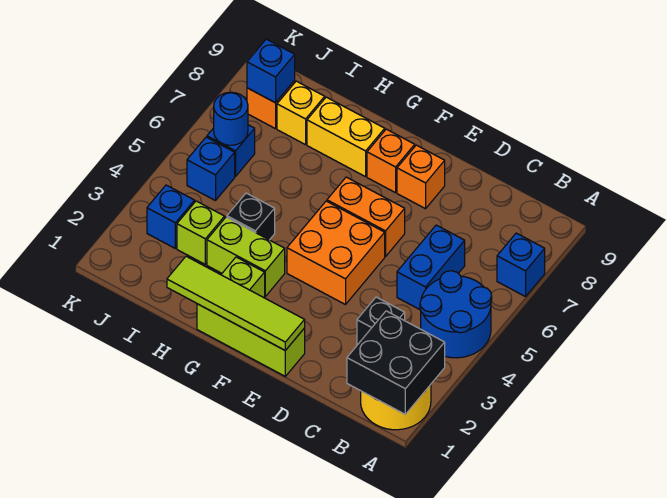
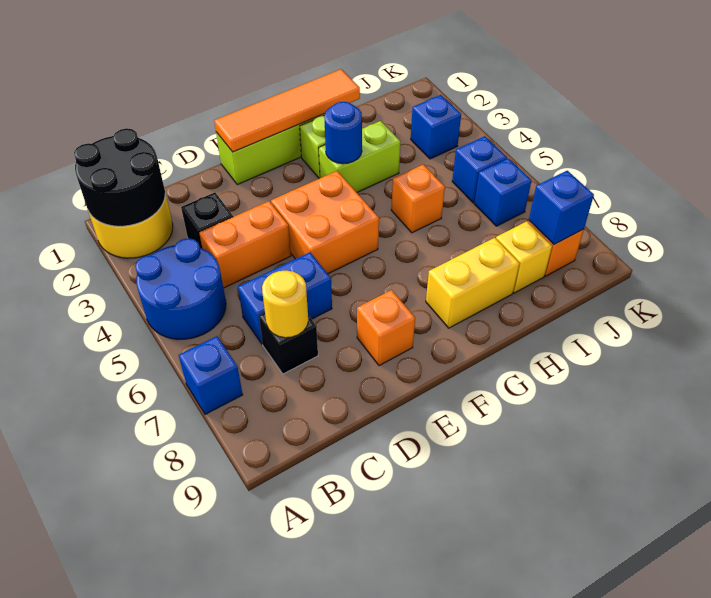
black brick A1:B2 level 2 -> black round brick A1:B2 level 2
blue brick C5:C6 level 1 -> blue brick C6:D6 level 1
none -> yellow round brick C7 level 2
lime tile E1:H1 level 2 -> orange tile E1:H1 level 2
orange brick E6:F6 level 1 -> orange brick C4:D4 level 1
orange brick F8 level 1 -> orange brick H5 level 1
black brick H4 level 1 -> black brick C7 level 1
lime brick I3 level 1 -> none
blue round brick J6 level 2 -> blue round brick G3 level 2

